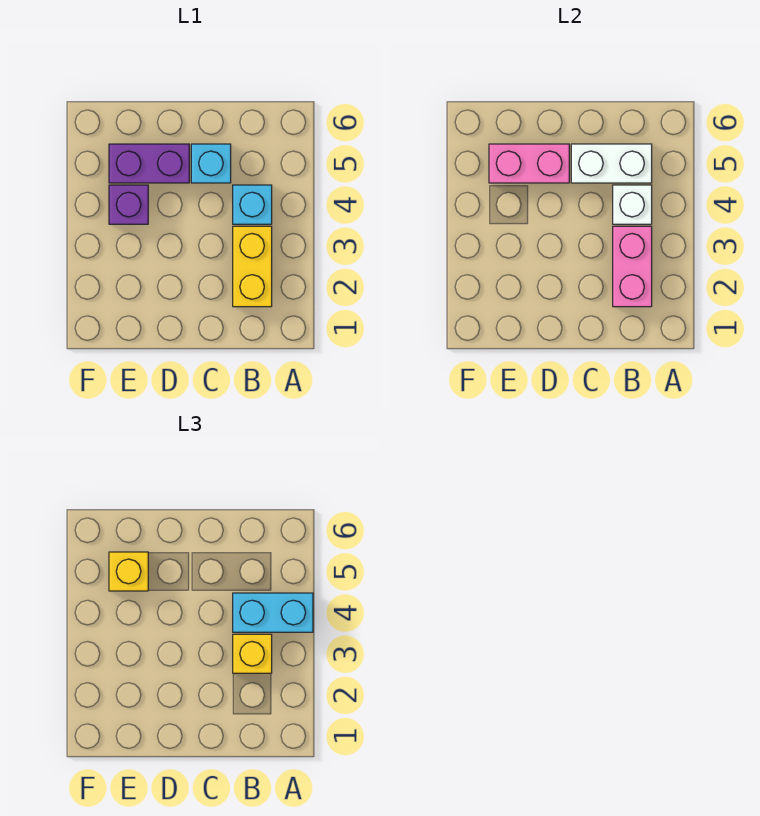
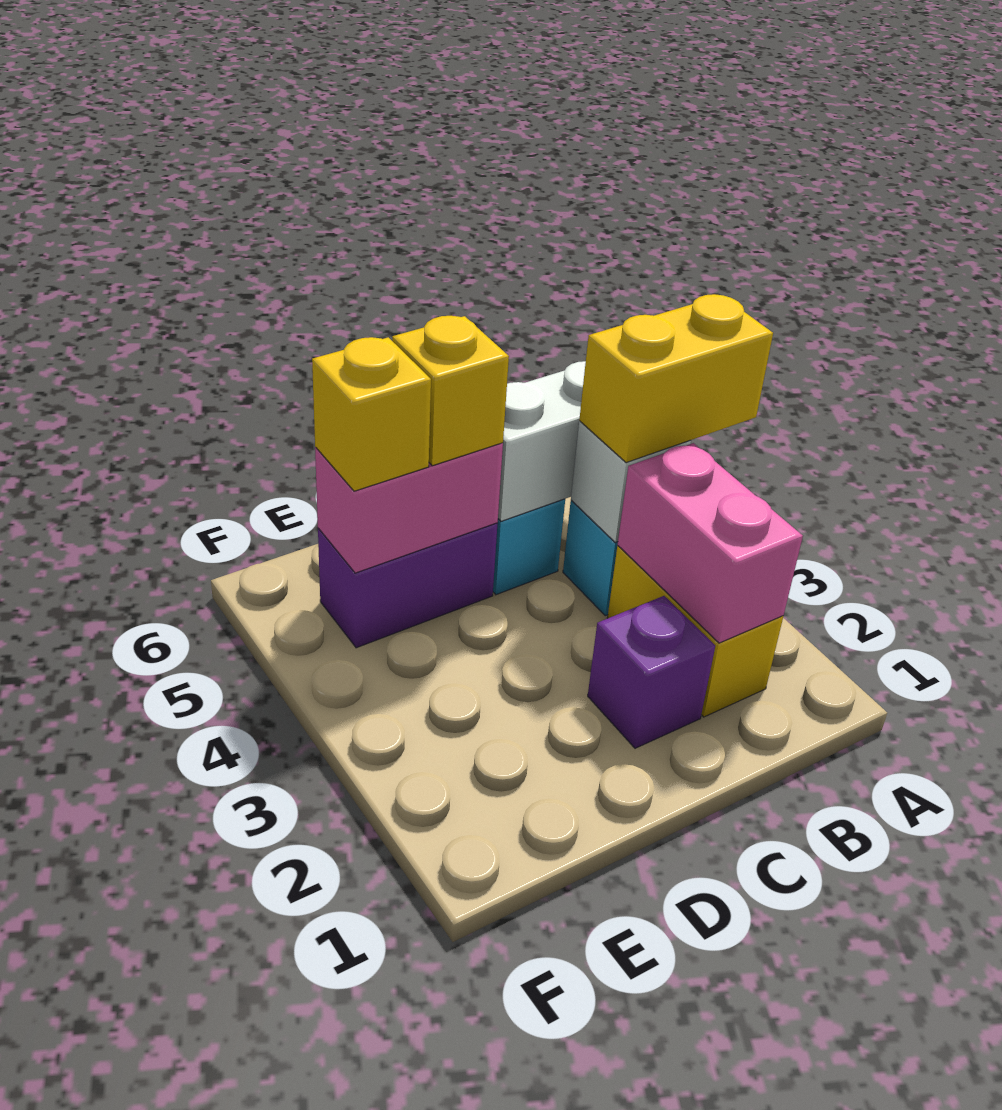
cyan brick A4:B4 level 3 -> yellow brick A4:B4 level 3
yellow brick B3 level 3 -> yellow brick D5 level 3
purple brick E4 level 1 -> purple brick C2 level 1

